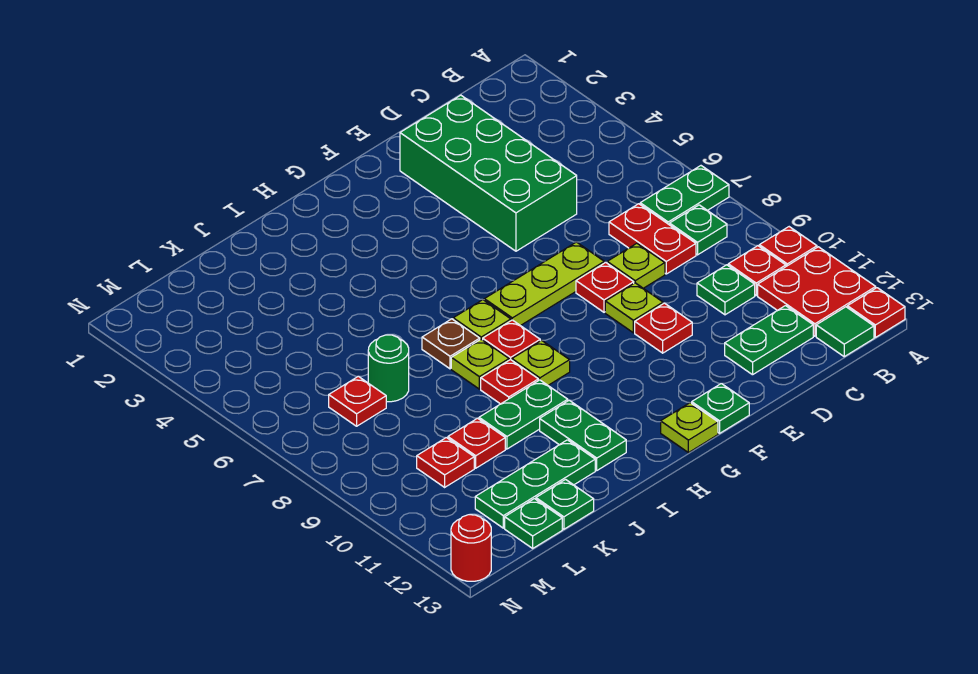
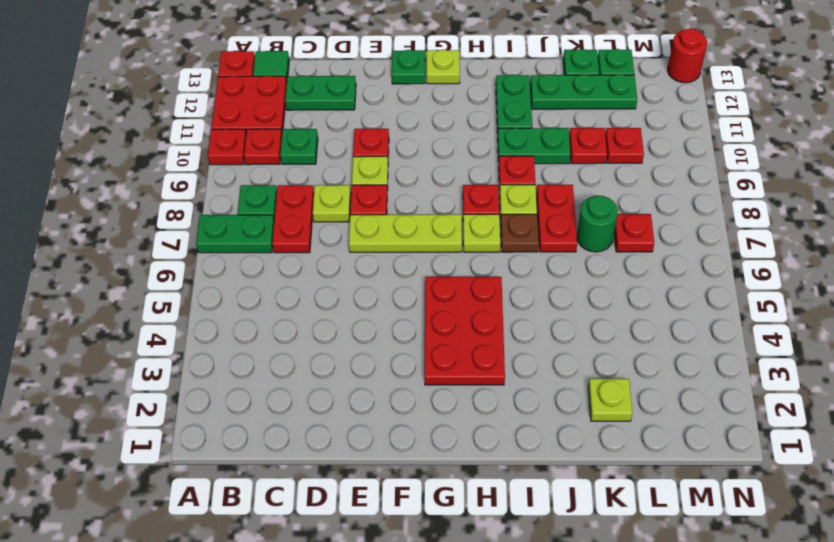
green brick D2:E5 level 1 -> none
none -> red plate G3:H5 level 1
lime plate H9 level 1 -> lime plate K2 level 1
none -> red plate J7:J8 level 1

